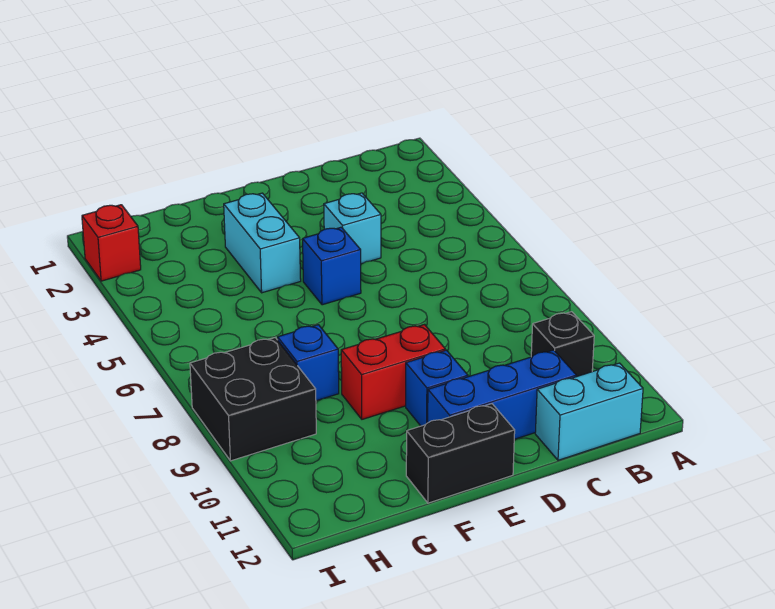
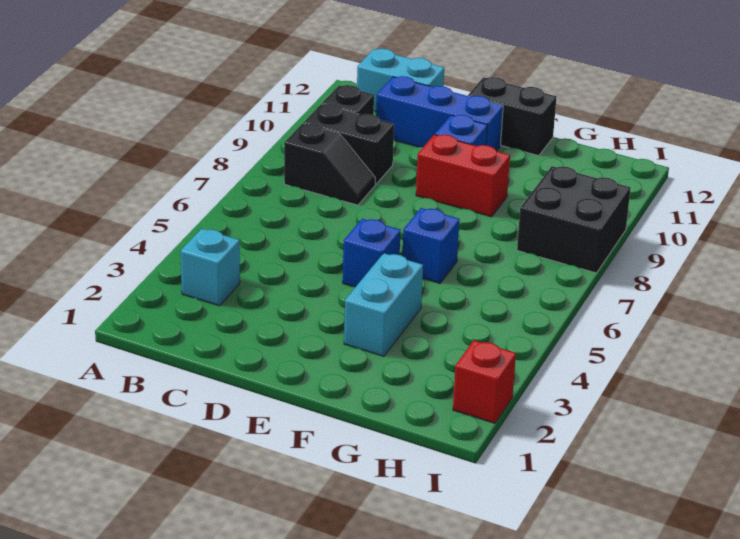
none -> black slope B8:C8 level 1 top B
none -> black brick B9:C9 level 1
cyan brick D4 level 1 -> cyan brick B3 level 1
blue brick G8 level 1 -> blue brick F6 level 1

